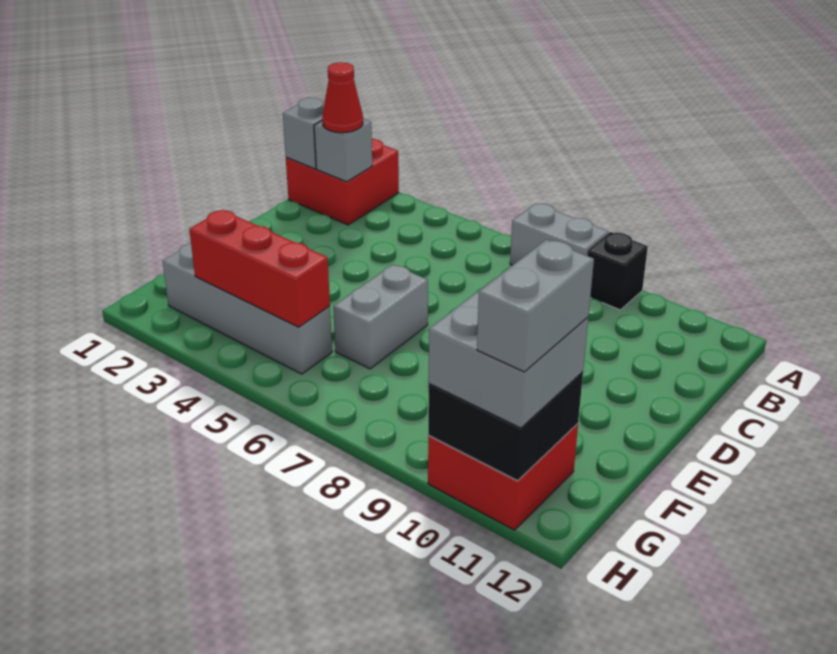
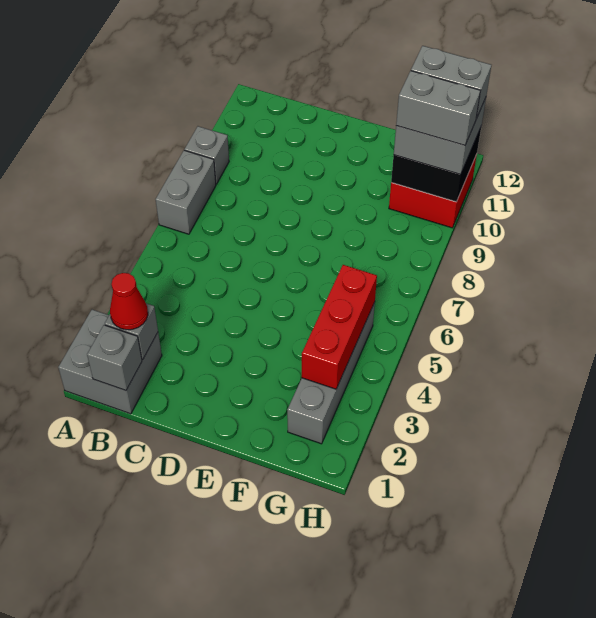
red brick A1:B2 level 1 -> grey brick A1:B2 level 1
black brick A9 level 1 -> grey brick A9 level 1
grey brick E6:F6 level 1 -> grey brick G10:H10 level 4

